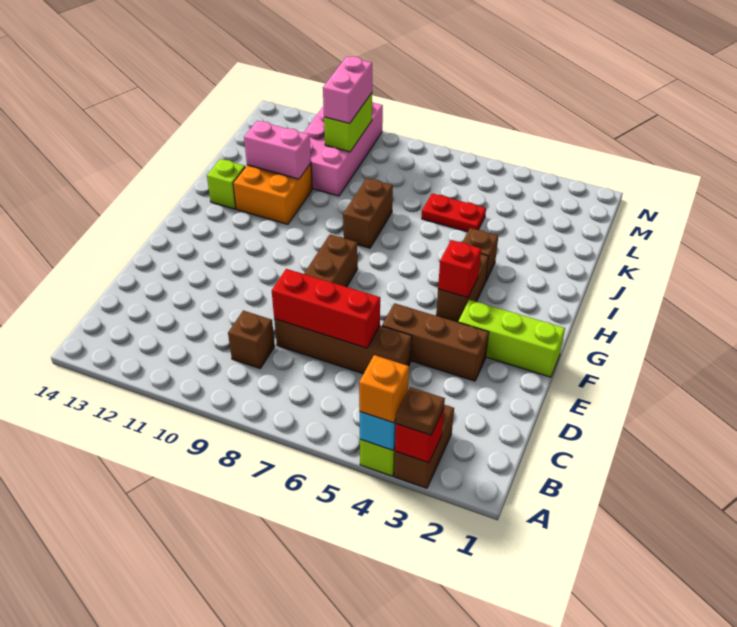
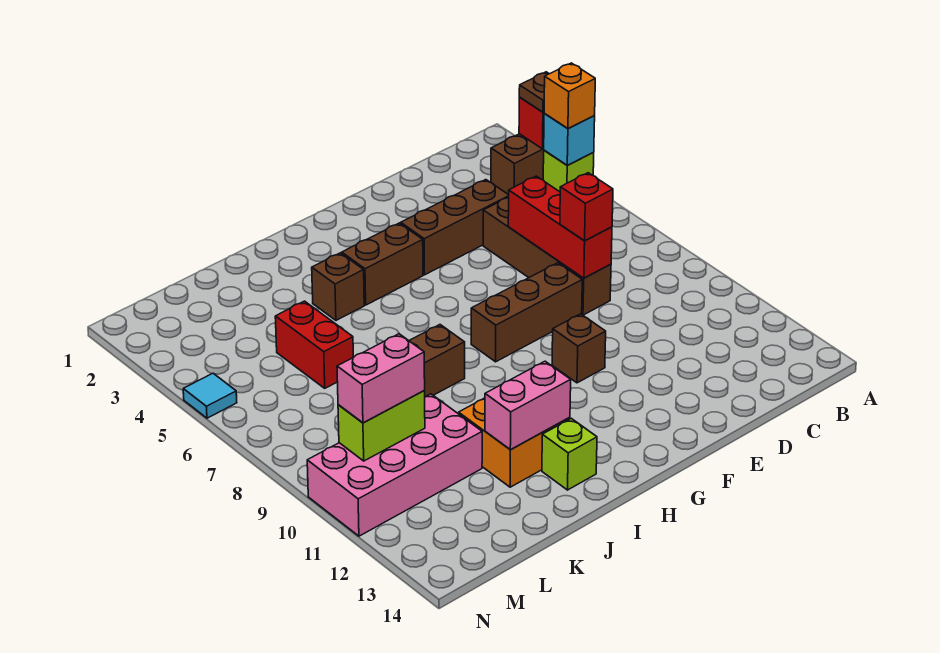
brown brick C9 level 1 -> brown brick F10 level 1
brown brick E3:E5 level 1 -> brown brick D4:F4 level 1
lime brick F1:F3 level 1 -> none
red brick G4 level 2 -> red brick D8 level 3
pink brick J11:J12 level 2 -> pink brick I12:J12 level 2
red plate K5:K6 level 1 -> red brick K5:K6 level 1
none -> cyan tile N5 level 1

